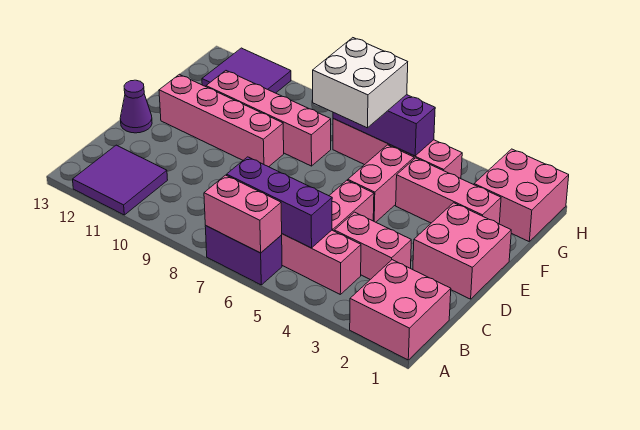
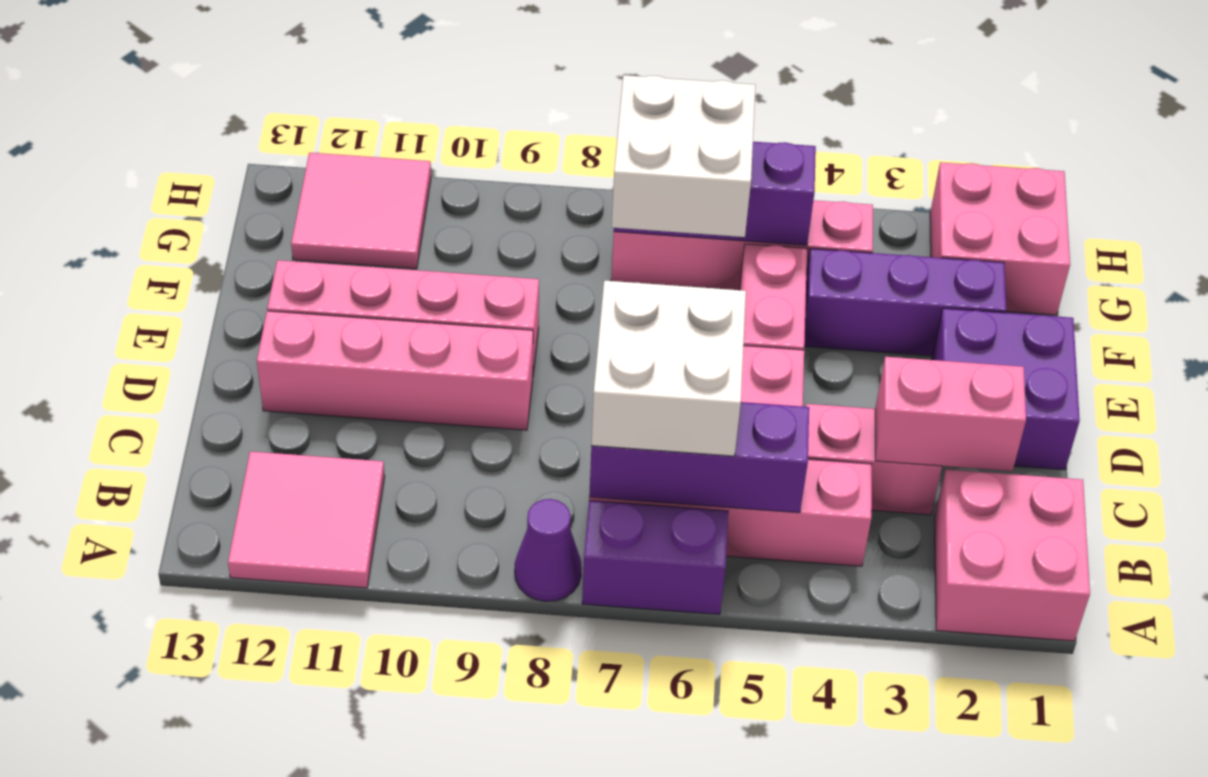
pink brick A6:A7 level 2 -> pink brick C2:C3 level 2
purple tile A11:B12 level 1 -> pink tile A11:B12 level 1
none -> white brick B6:C7 level 3
pink brick D1:E2 level 1 -> purple brick D1:E2 level 1
purple cone D13 level 1 -> purple cone A8 level 1
pink brick F2:F4 level 1 -> purple brick F2:F4 level 1
pink brick F8:F11 level 1 -> pink brick D9:D12 level 1
purple tile G11:H12 level 1 -> pink tile G11:H12 level 1

